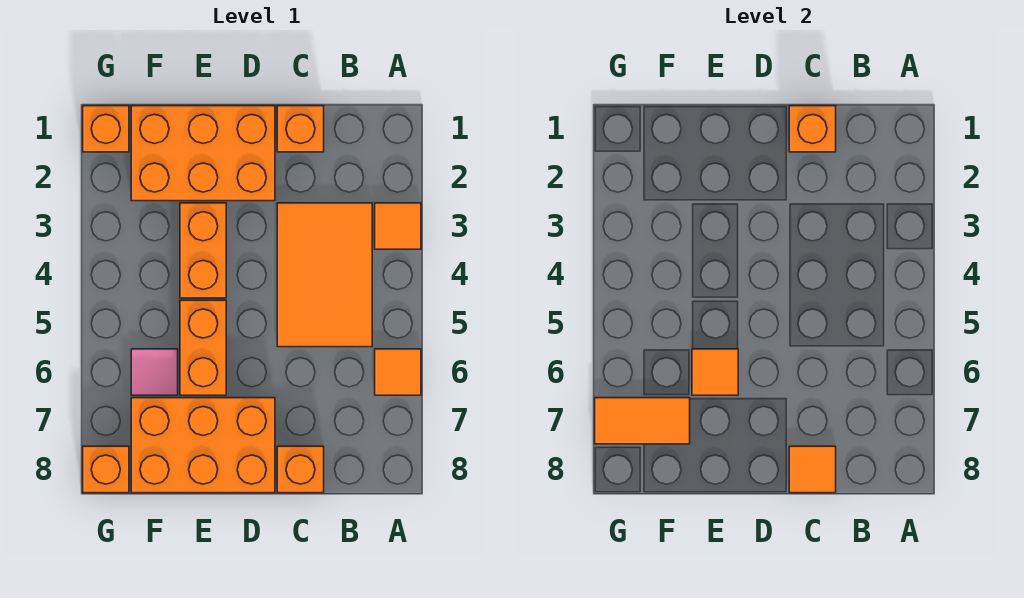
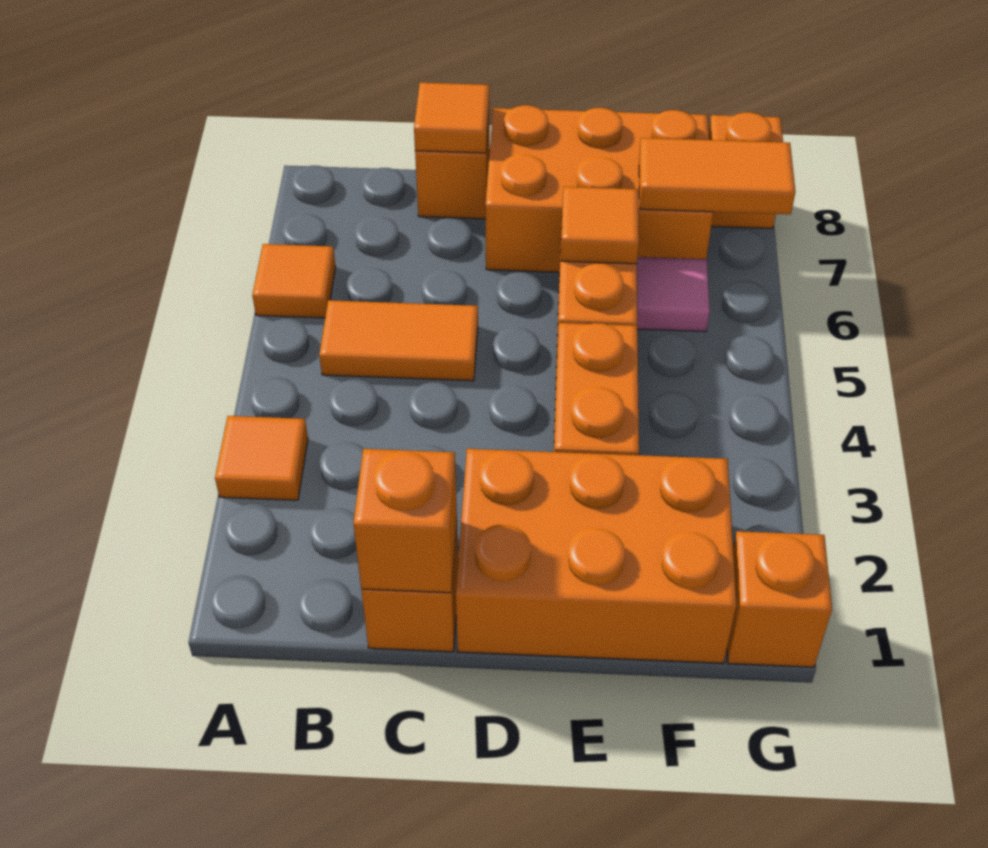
orange tile B3:C5 level 1 -> orange tile B5:C5 level 1

